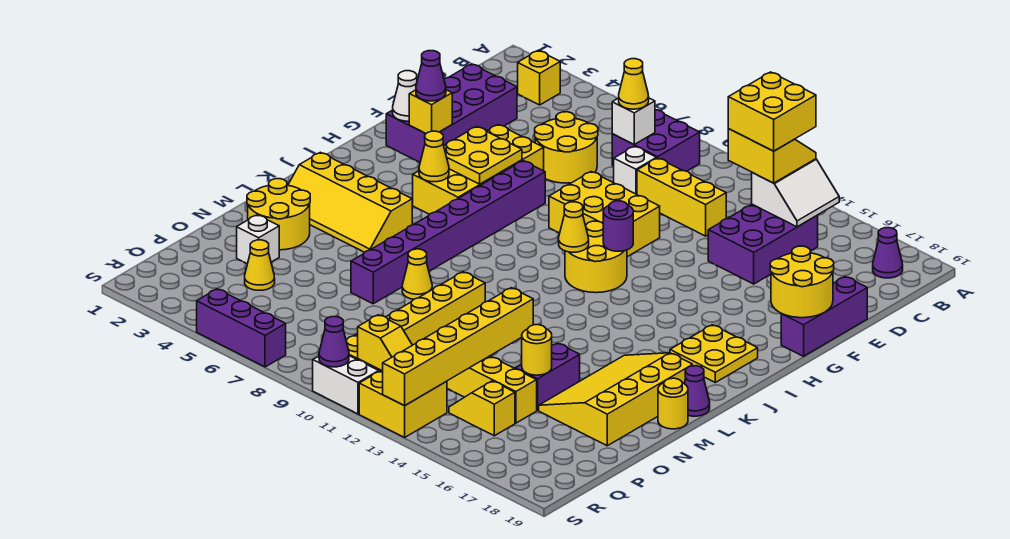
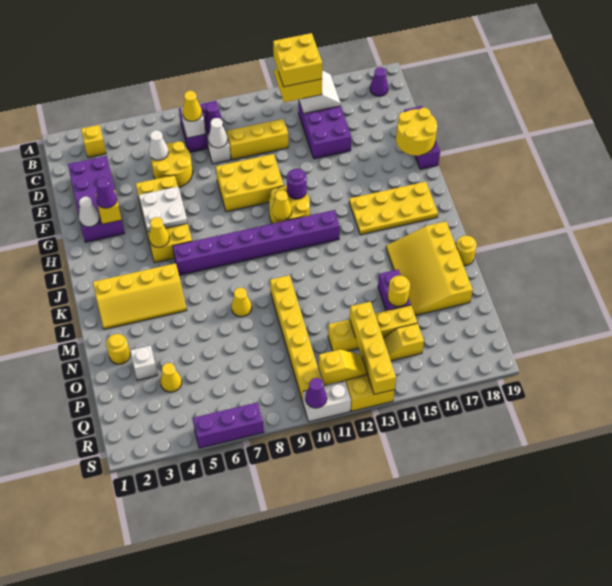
none -> white cone D6 level 2
none -> white cone D9 level 2
yellow plate G5:H6 level 2 -> white plate G5:H6 level 2
purple brick G7:N7 level 1 -> purple brick J6:J13 level 1
yellow plate I17:J18 level 1 -> yellow plate I15:J18 level 1
purple cone L19 level 1 -> purple cone C9 level 2
yellow round brick M2:N3 level 1 -> yellow round brick N2 level 1
yellow brick N13:S13 level 2 -> yellow brick P13:S13 level 2

